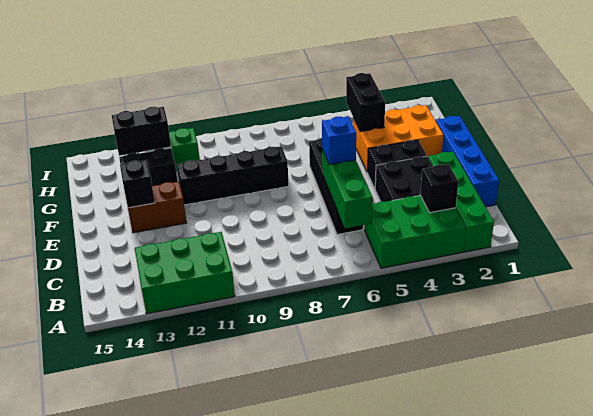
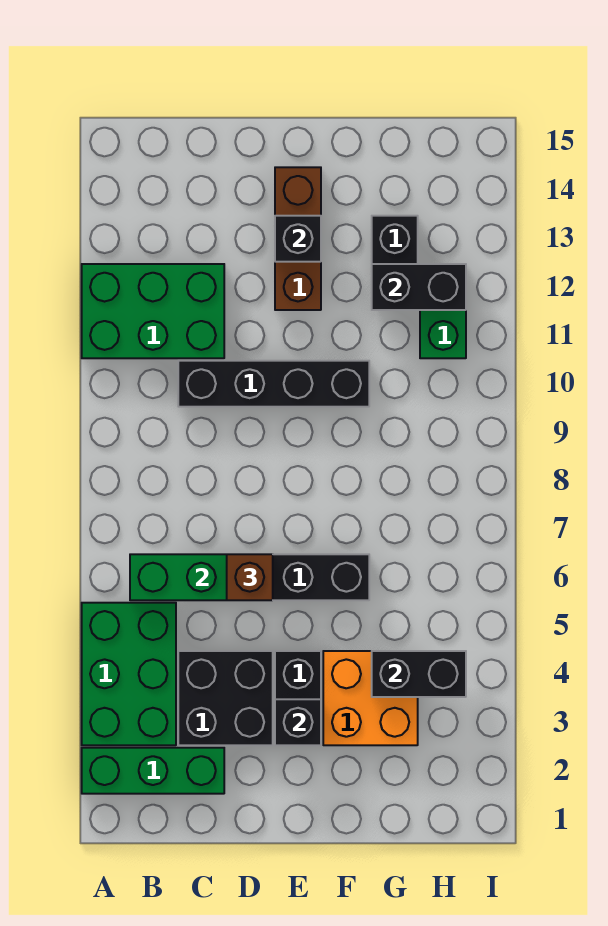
green brick A2:D2 level 1 -> green brick A2:C2 level 1
green brick A11:B13 level 1 -> green brick A11:C12 level 1
black brick B3 level 2 -> black brick E3 level 2
blue brick C1:F1 level 1 -> none
blue brick D6 level 3 -> brown brick D6 level 3
brown brick E12:E13 level 1 -> brown brick E12:E14 level 1
orange brick F2:G4 level 1 -> orange brick F3:G4 level 1
black brick F8:F11 level 1 -> black brick C10:F10 level 1
black brick H12:H13 level 2 -> black brick G12:H12 level 2

